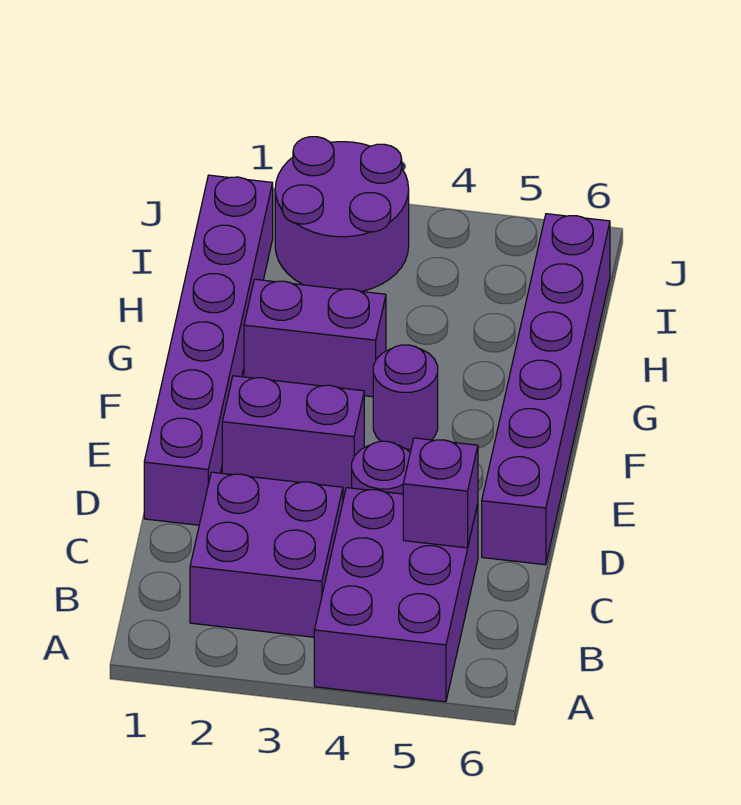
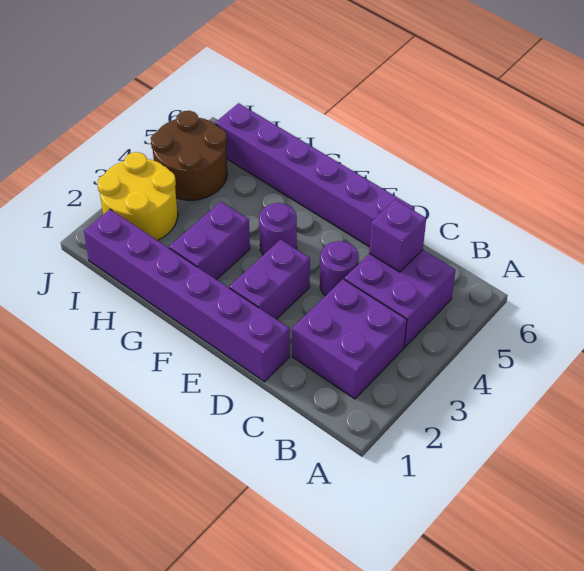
purple brick A4:C5 level 1 -> purple brick B4:C5 level 1
purple round brick I2:J3 level 1 -> yellow round brick I2:J3 level 1
none -> brown round brick I4:J5 level 1

